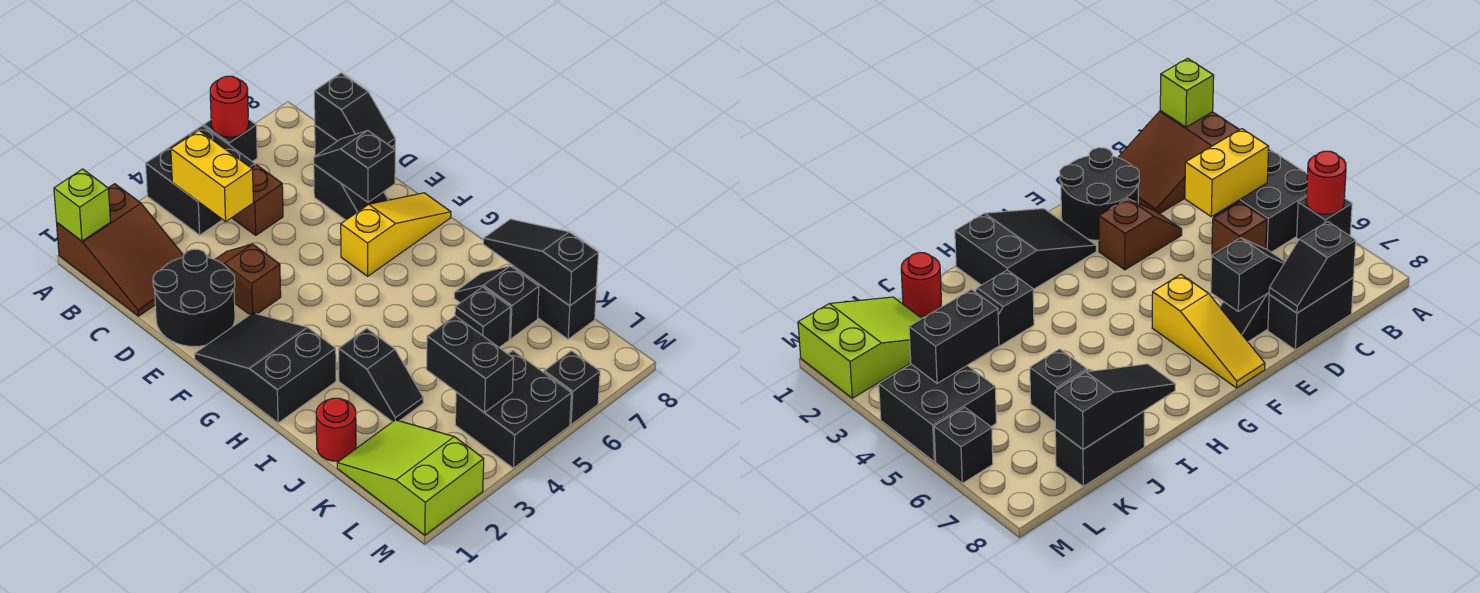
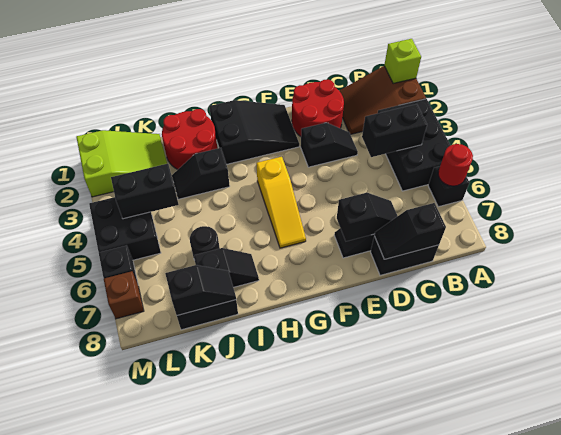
black brick A4:B5 level 1 -> black brick A3:B5 level 1
yellow brick B4:C4 level 2 -> black brick B4:C4 level 2
brown brick C5 level 1 -> brown brick M7 level 1
black round brick D1:E2 level 1 -> red round brick D1:E2 level 1
brown slope D3:E3 level 1 top E -> black slope D3:E3 level 1 top E
yellow slope F6:F8 level 1 top 6 -> yellow slope G4:G6 level 1 top 4
black slope I8:K8 level 2 top K -> black slope J8:K8 level 2 top K
red round brick J1 level 1 -> red round brick I1:J2 level 1
black brick J6 level 1 -> black round brick J6 level 1

